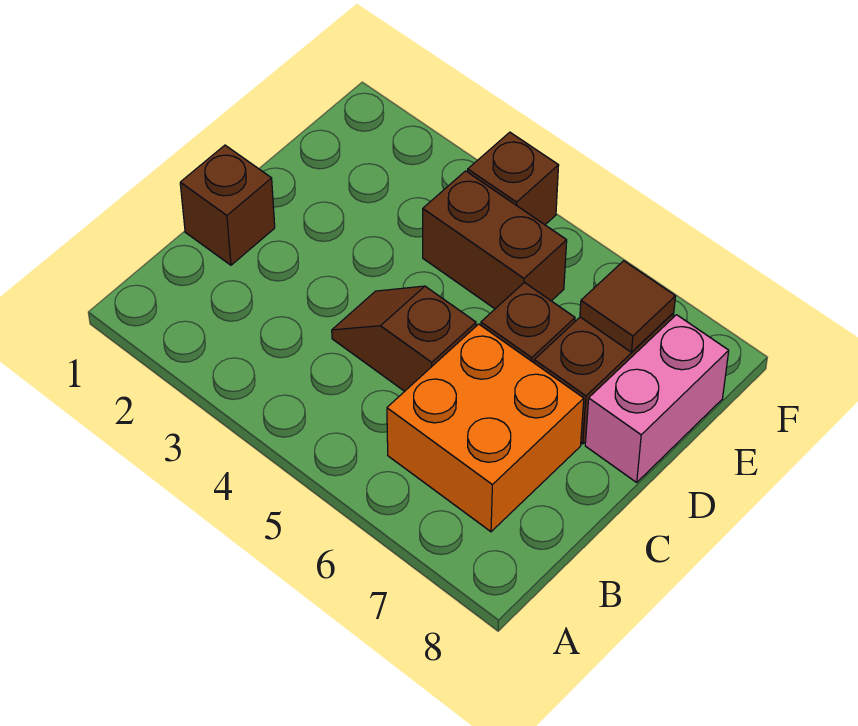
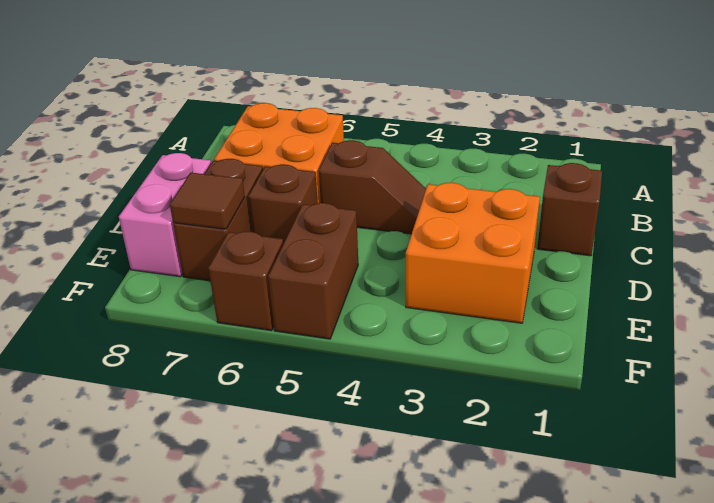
none -> orange brick D2:E3 level 1
brown brick E4:E5 level 1 -> brown brick E5:F5 level 1
brown brick F4 level 1 -> brown brick F6 level 1

